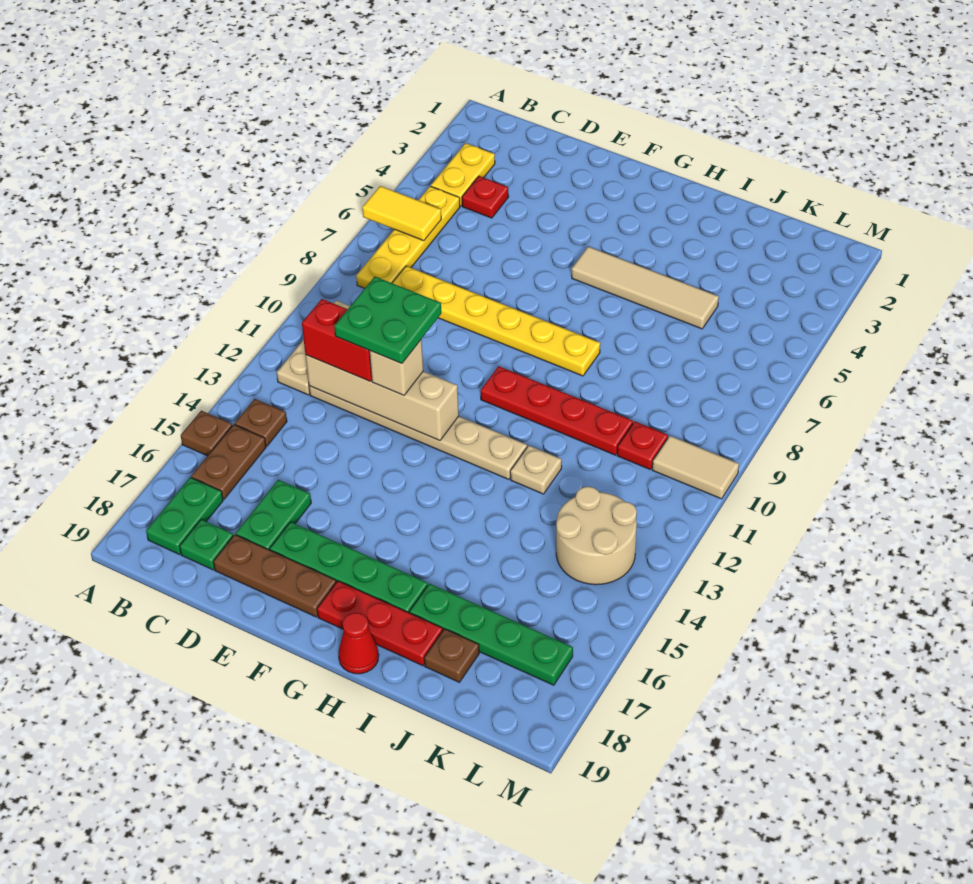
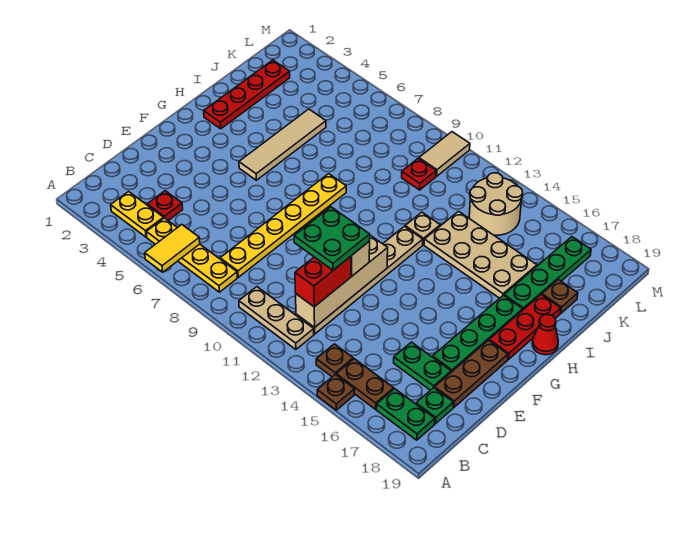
red plate G10:J10 level 1 -> red plate H2:K2 level 1
none -> tan plate I13:J16 level 1

